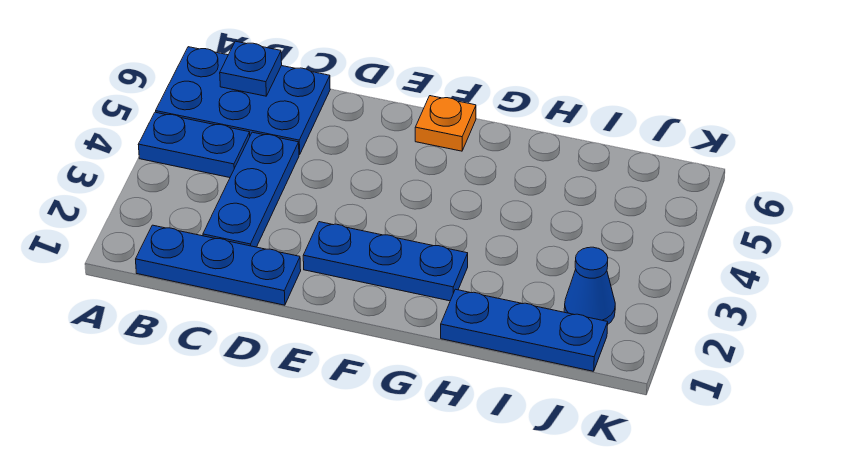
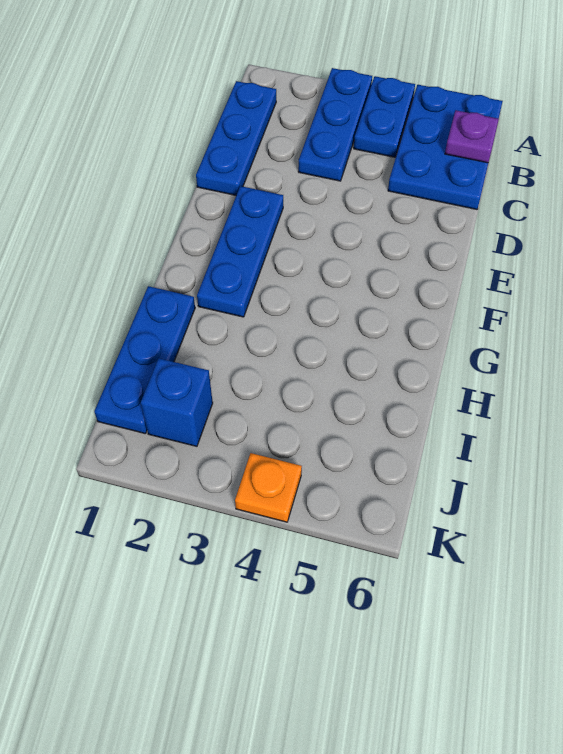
blue plate B6 level 2 -> purple plate B6 level 2
blue plate C2:C4 level 1 -> blue plate A3:C3 level 1
orange plate F6 level 1 -> orange plate K4 level 1
blue cone J2 level 1 -> blue brick J2 level 1

